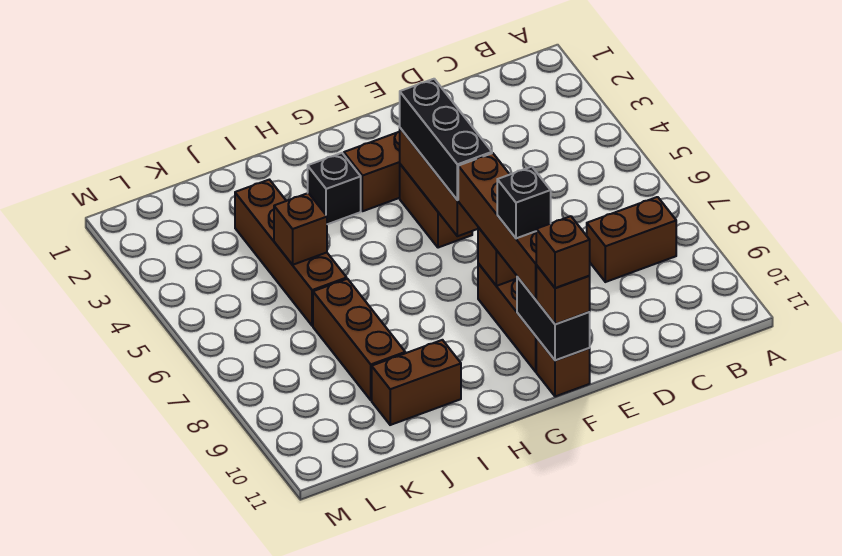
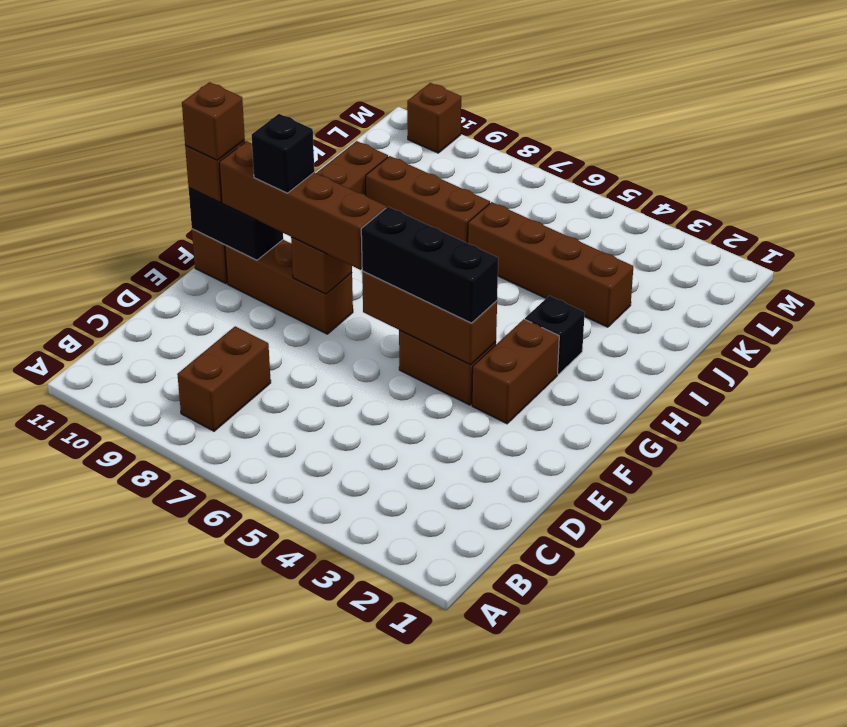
brown brick J5 level 2 -> brown brick M10 level 1

